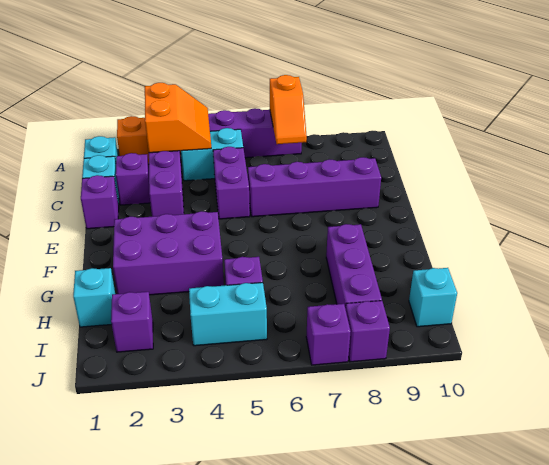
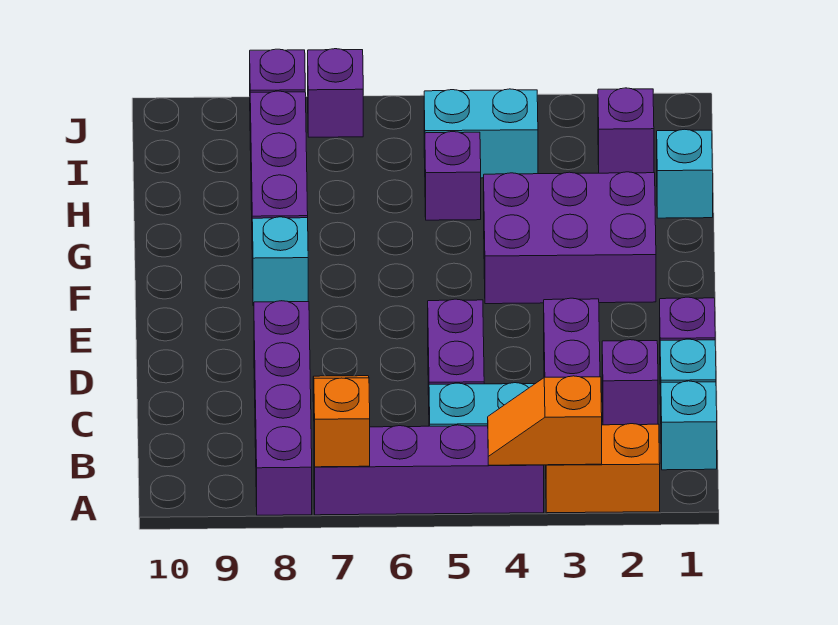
orange slope A3:B4 level 2 top 3 -> orange slope A3:A4 level 2 top 3
purple brick D6:D9 level 1 -> purple brick A8:D8 level 1
cyan brick I10 level 1 -> cyan brick F8 level 1

